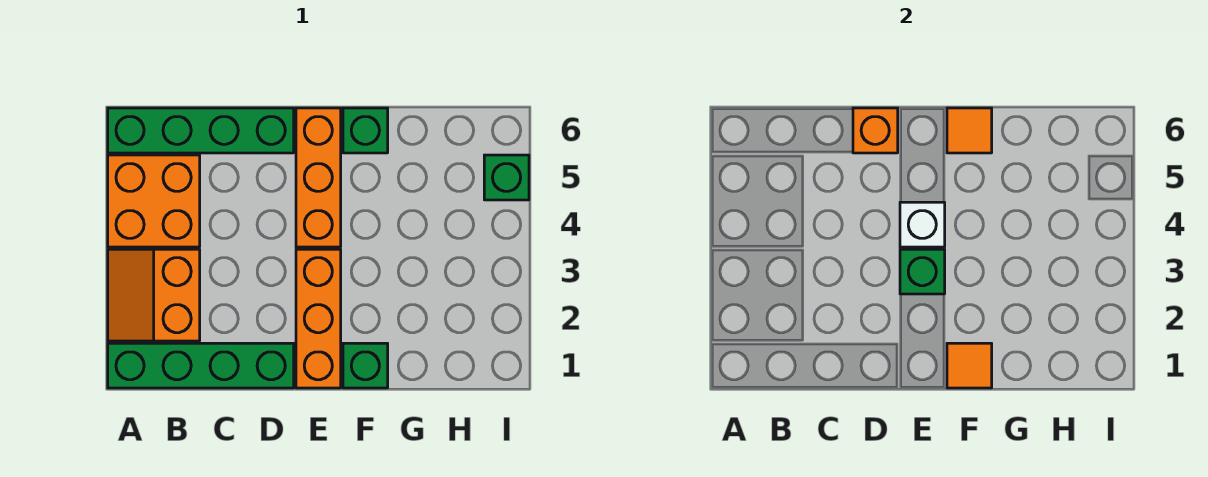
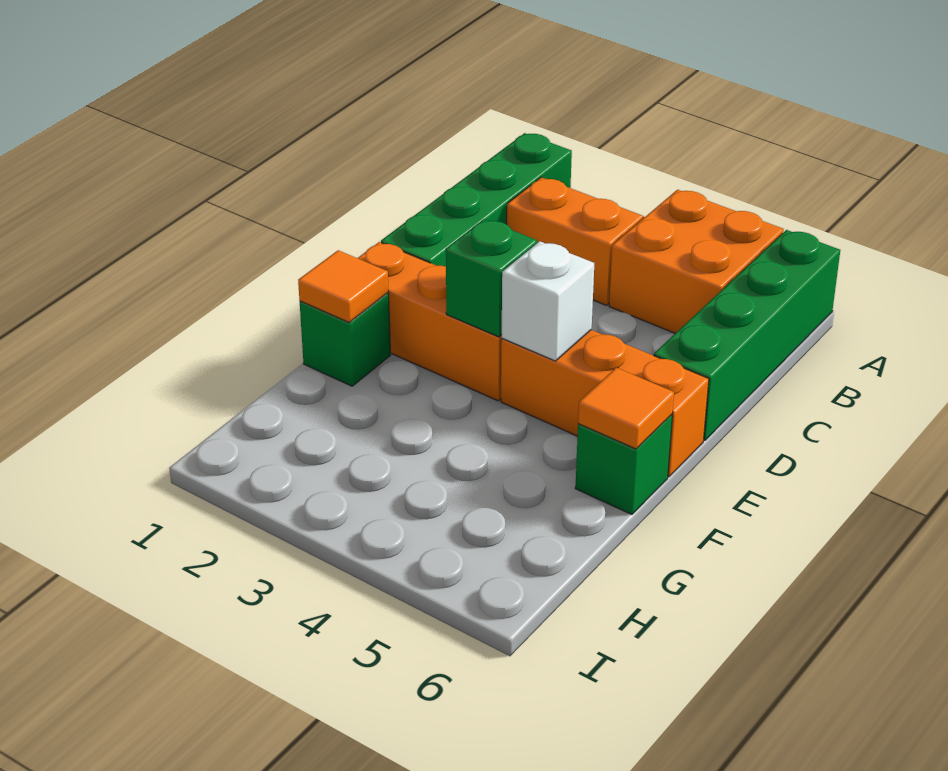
orange brick D6 level 2 -> none
green brick I5 level 1 -> none

